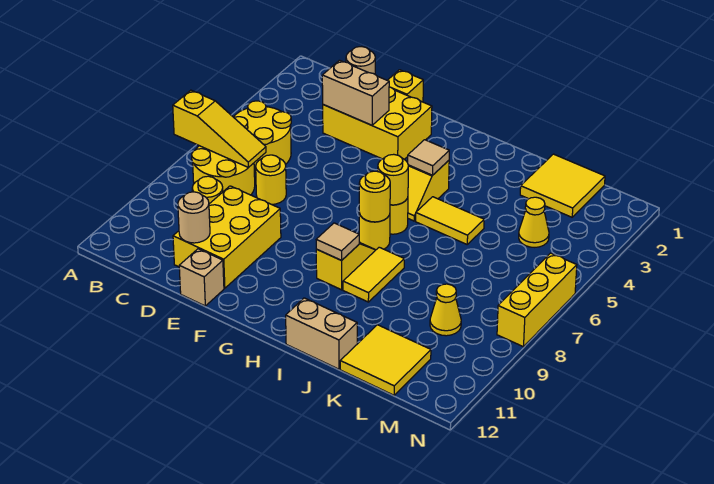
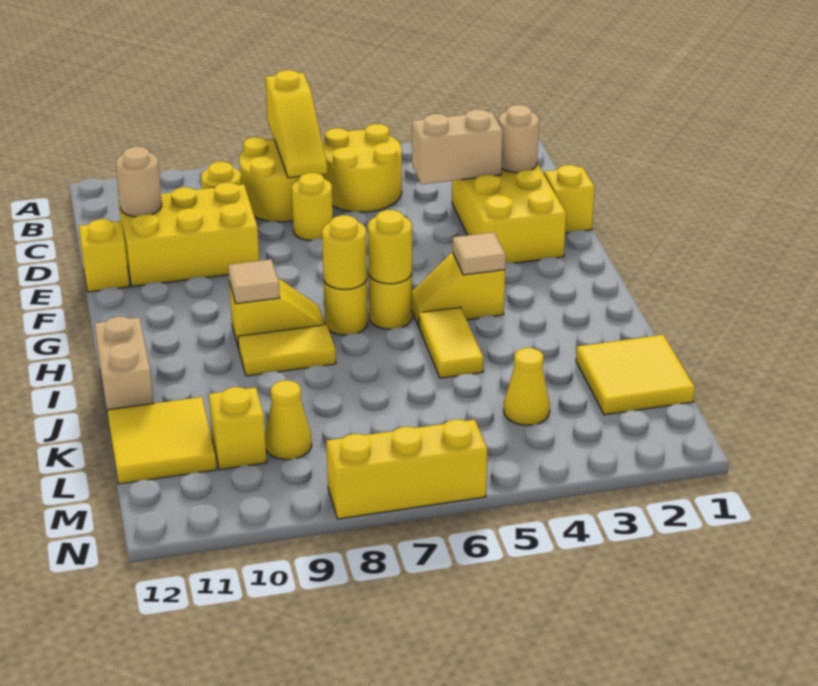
tan brick D3:E3 level 2 -> tan brick D3:D4 level 2
tan brick E12 level 1 -> yellow brick E12 level 1
none -> yellow brick L10 level 1

